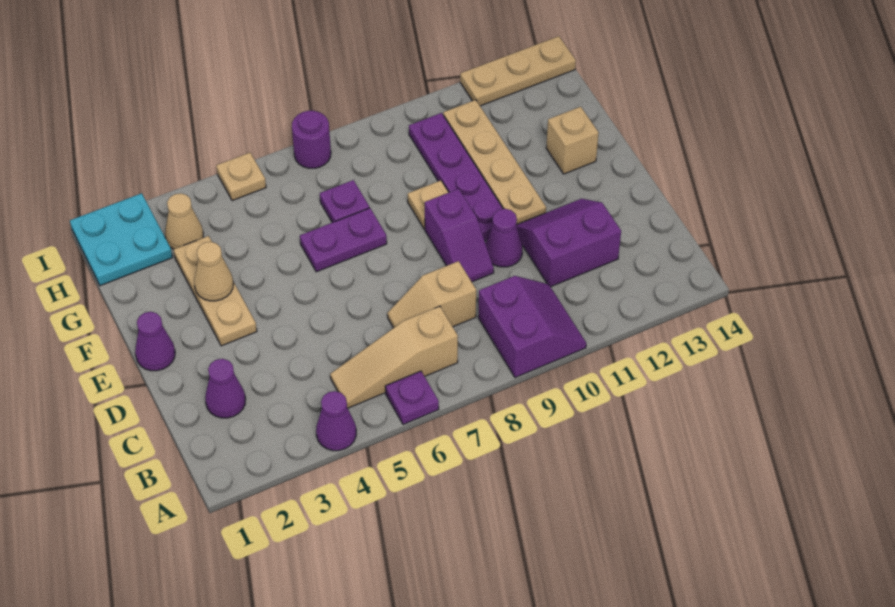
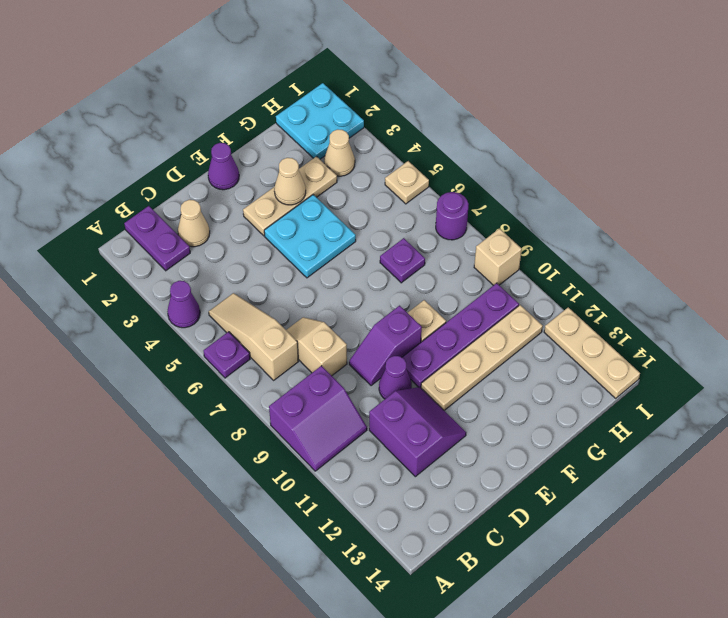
purple cone C2 level 1 -> tan cone C2 level 1
none -> cyan plate E4:F5 level 1
purple plate F6:F7 level 1 -> purple plate B1:B2 level 1
tan brick F13 level 1 -> tan brick I9 level 1

